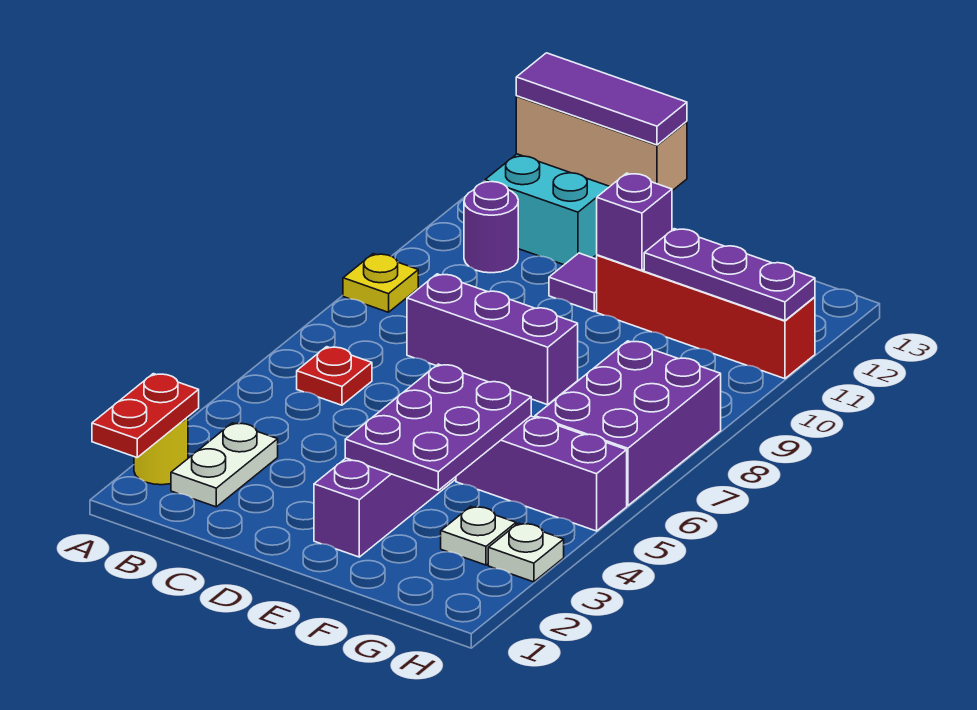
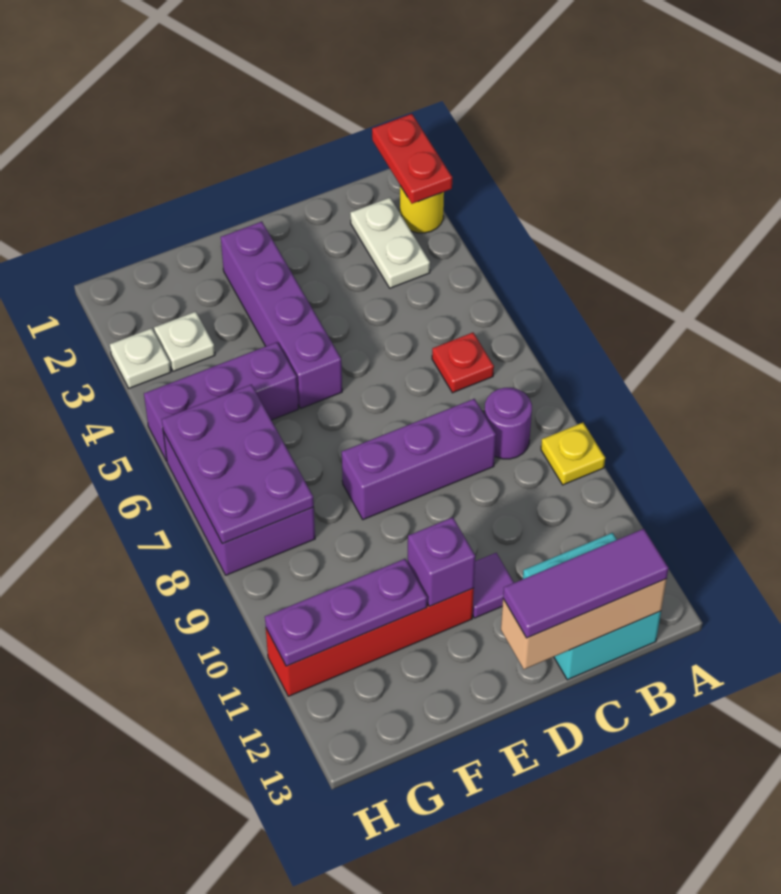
purple round brick B11 level 1 -> purple round brick B8 level 1
purple plate E3:F5 level 2 -> purple plate G6:H8 level 2

